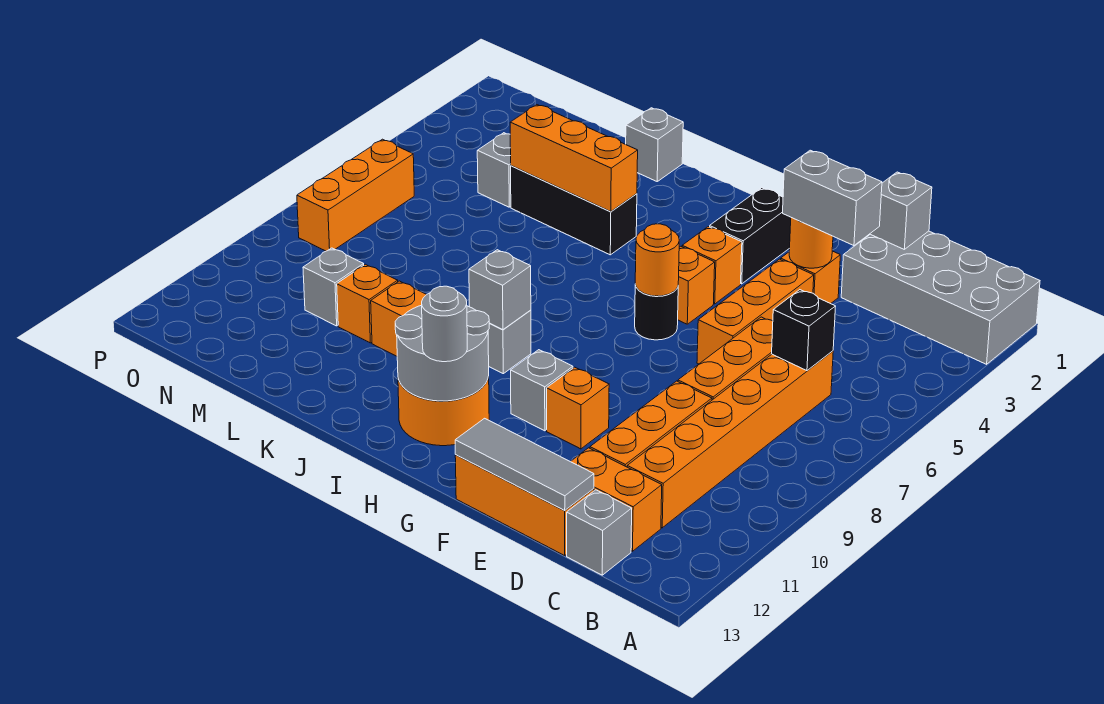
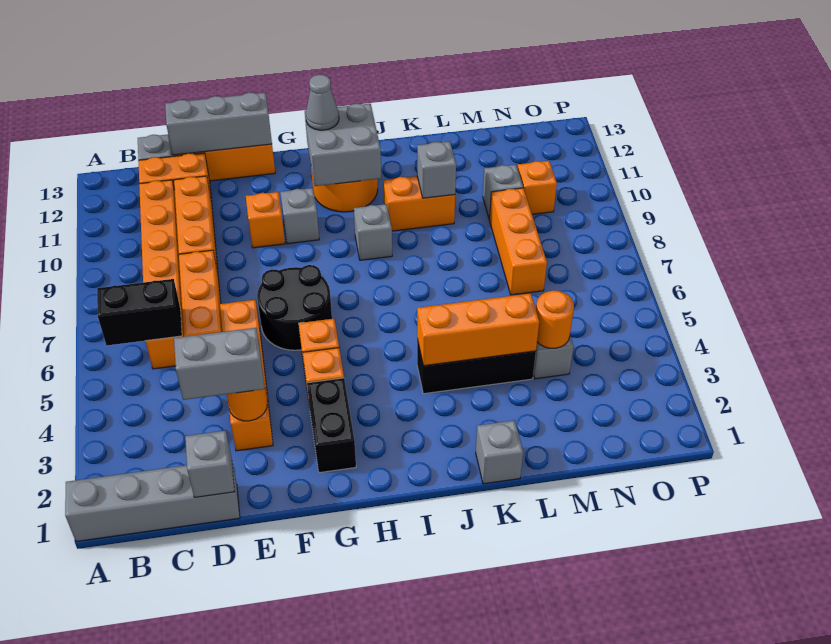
grey brick A1:D2 level 1 -> grey brick A1:D1 level 1
black brick C6 level 2 -> black brick B6:C6 level 2
grey tile D13:F13 level 2 -> grey brick D13:F13 level 2
black round brick G6 level 1 -> black round brick F6:G7 level 1
orange round brick G6 level 2 -> orange round brick M4 level 2
grey round brick H11:I12 level 2 -> grey brick H11:I12 level 2
grey round brick H12 level 3 -> grey cone H12 level 3
grey brick I9 level 2 -> grey brick K10 level 2
orange brick L10 level 1 -> orange brick N10 level 1
orange brick O6:O8 level 1 -> orange brick M7:M9 level 1

